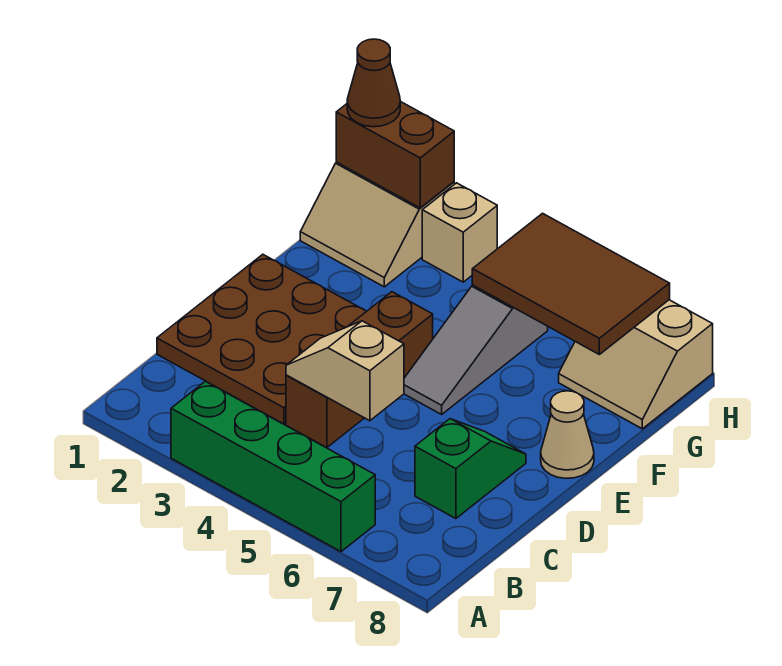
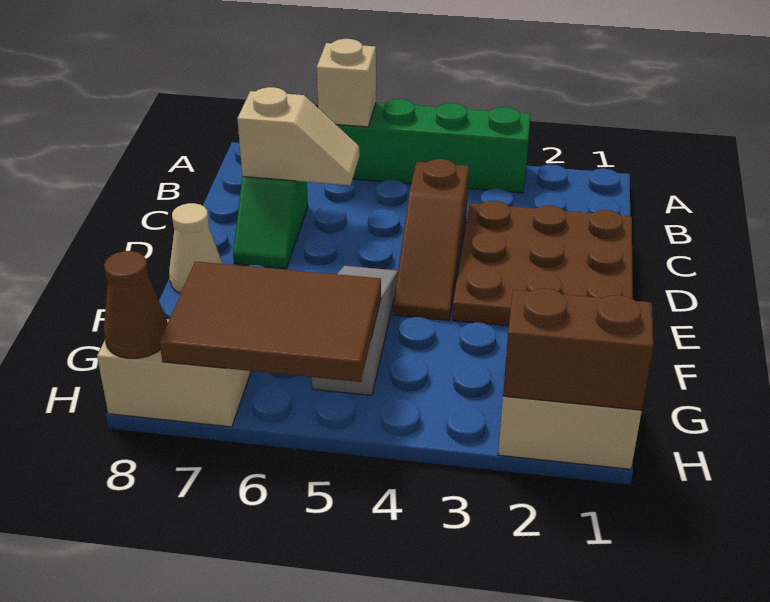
brown brick C4:E4 level 1 -> brown slope C4:E4 level 1 top C
tan slope C4:C5 level 2 top 5 -> tan slope C6:C7 level 2 top 7
brown cone H1 level 3 -> brown cone H8 level 2
tan brick H3 level 1 -> tan brick A6 level 2

